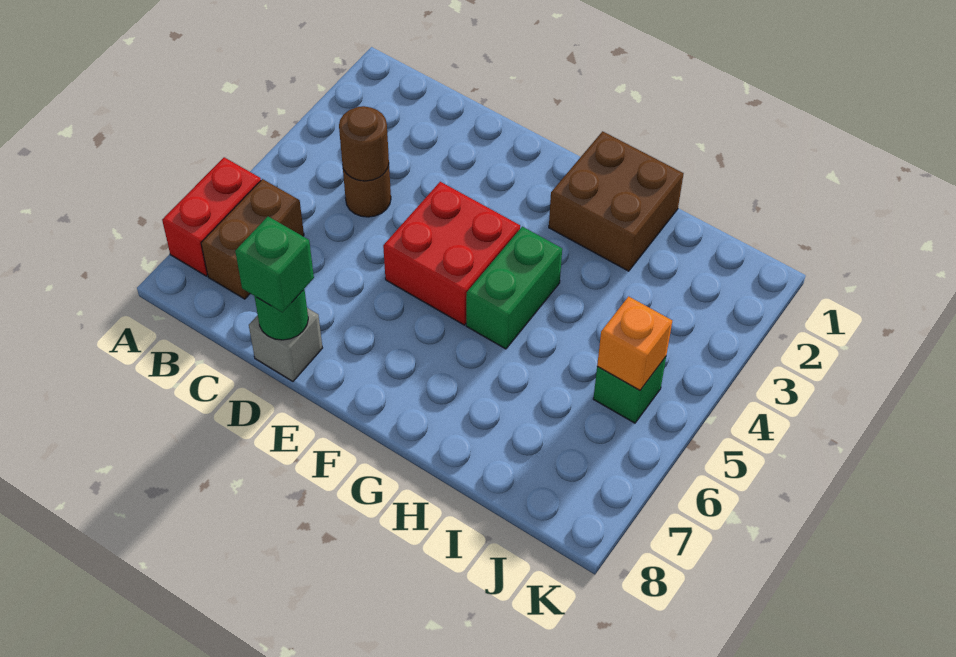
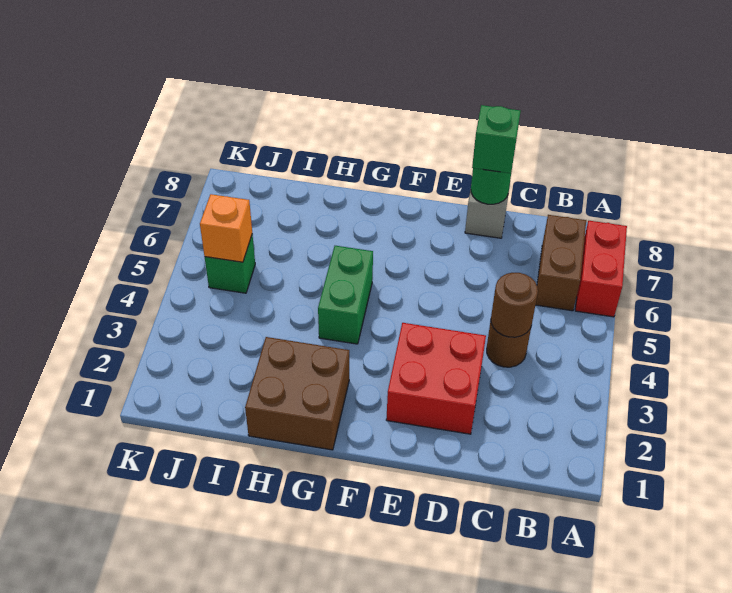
red brick E4:F5 level 1 -> red brick D2:E3 level 1

